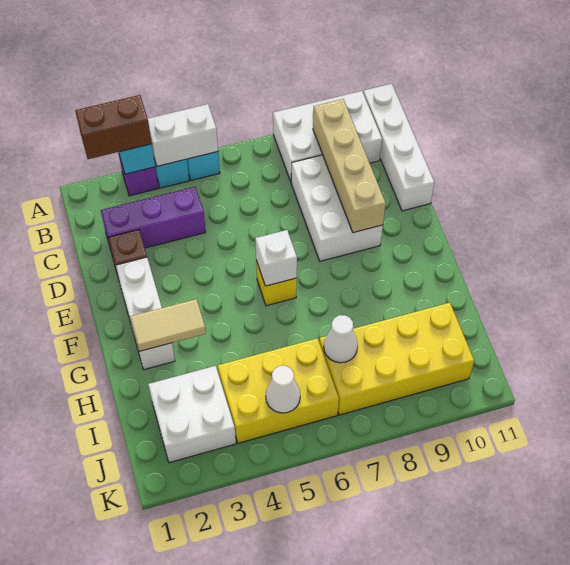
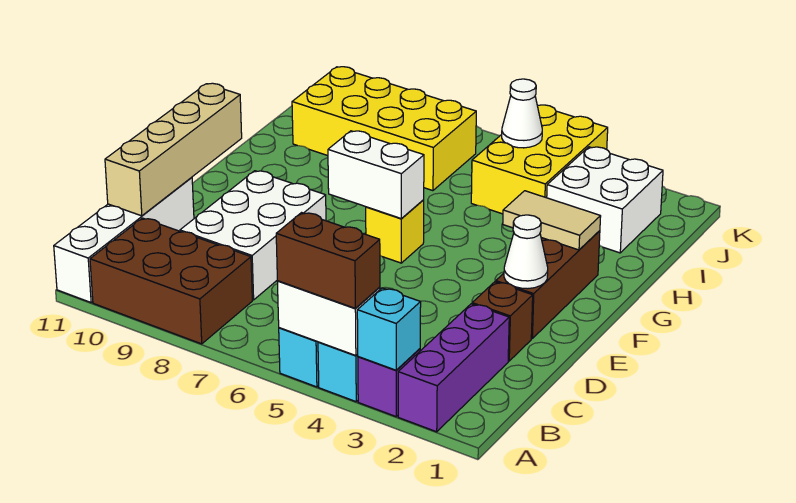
brown brick A2:A3 level 3 -> brown brick A4:A5 level 3
white brick A8:B10 level 1 -> brown brick A8:B10 level 1
tan brick B9:E9 level 2 -> tan brick C11:F11 level 2
purple brick C2:C4 level 1 -> purple brick A2:C2 level 1
white brick E2:G2 level 1 -> brown brick E2:G2 level 1
white brick F6 level 2 -> white brick F6:F7 level 2
yellow brick I4:J6 level 1 -> yellow brick I4:K5 level 1
white cone I7 level 2 -> white cone E2 level 2

